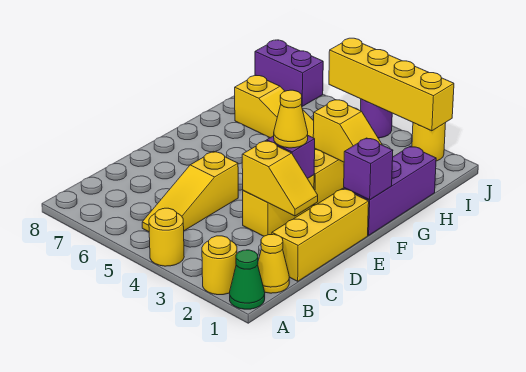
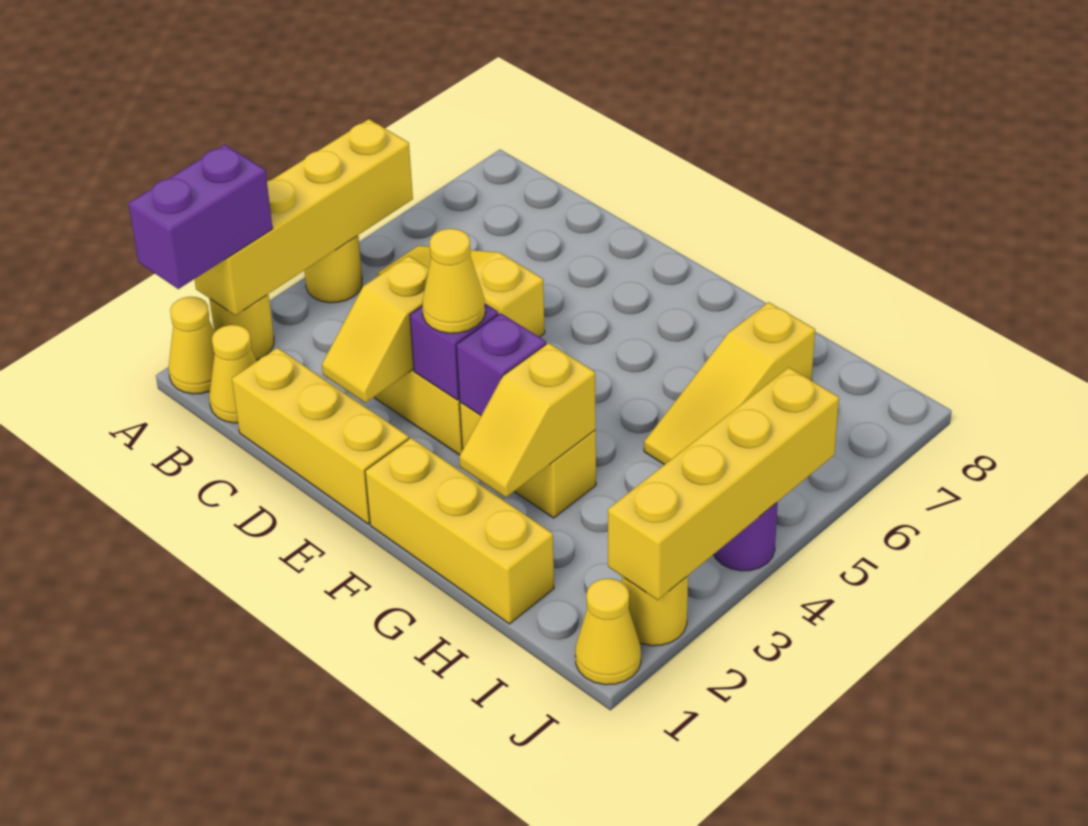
green cone A1 level 1 -> yellow cone A1 level 1
none -> yellow brick A2:A5 level 2
purple brick F1:H1 level 1 -> yellow brick F1:H1 level 1
purple brick F1 level 2 -> purple brick F3 level 2
none -> yellow cone J1 level 1
purple brick J7:J8 level 1 -> purple brick A1:A2 level 3

